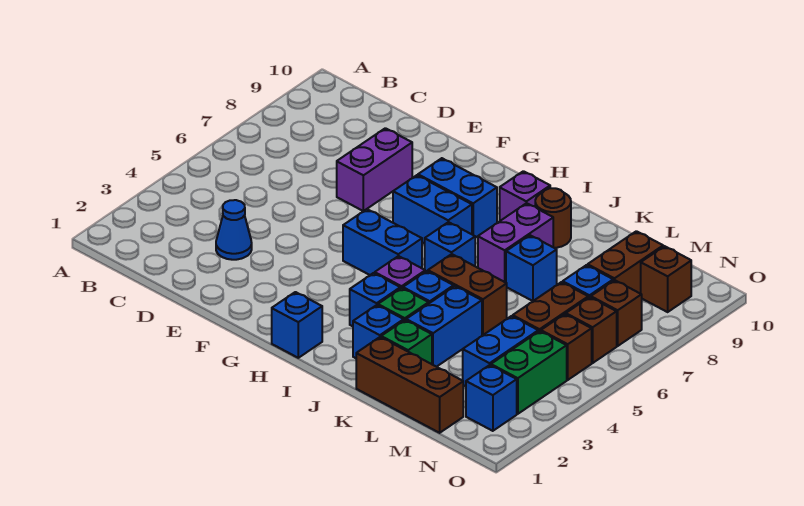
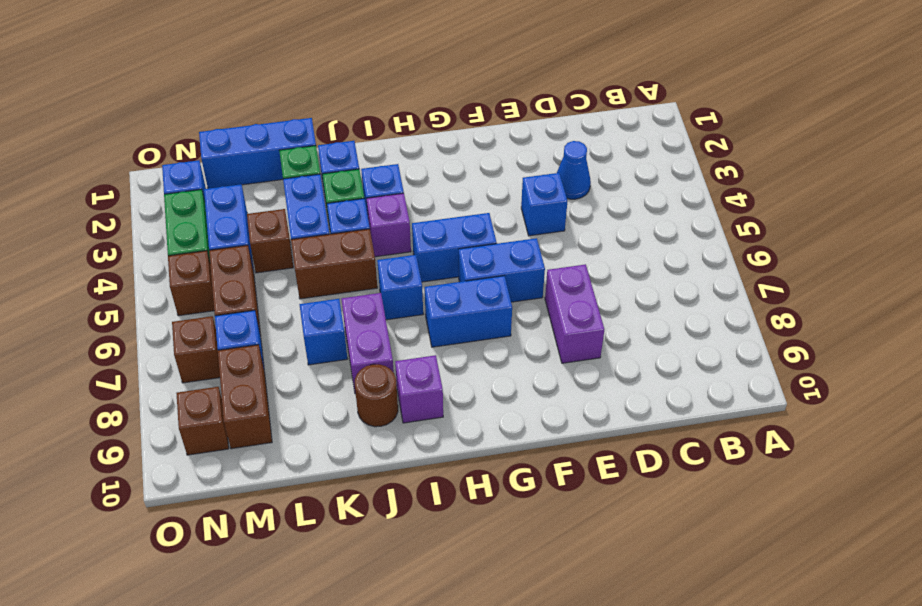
blue brick G8:H8 level 1 -> blue brick F6:G6 level 1
blue brick H1 level 1 -> blue brick E4 level 1
brown brick K1:M1 level 1 -> blue brick K1:M1 level 1
brown brick N6 level 1 -> brown brick L4 level 1

